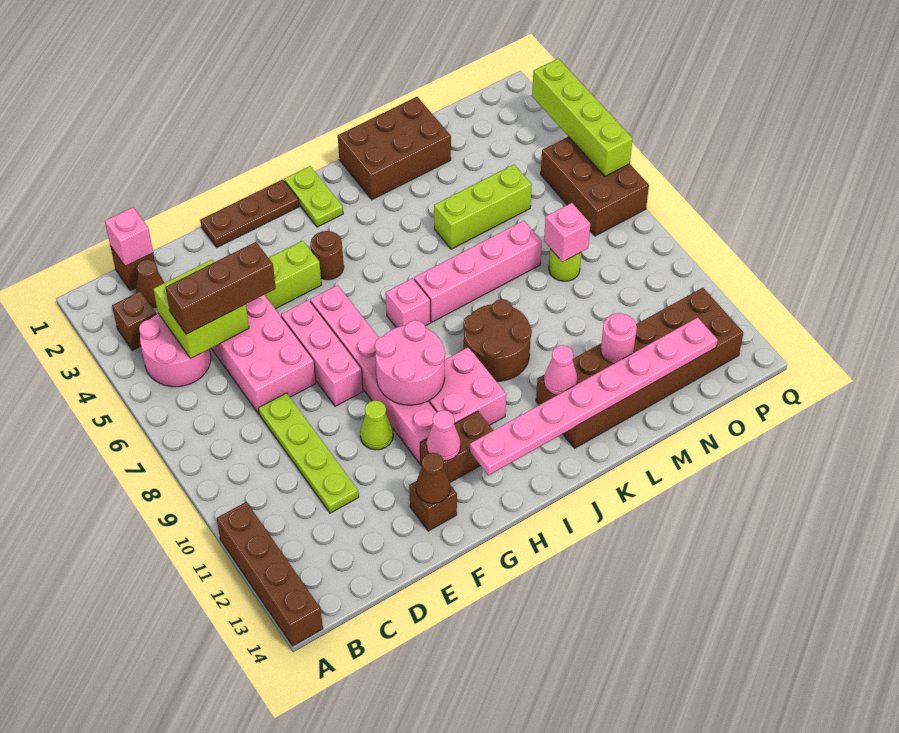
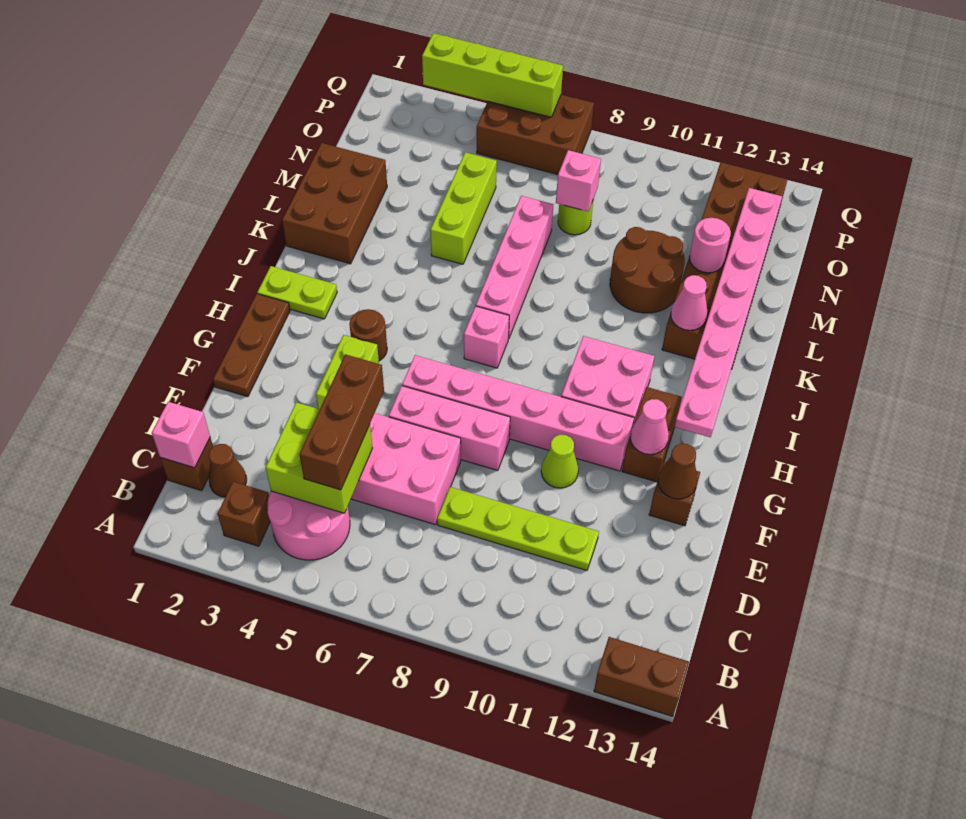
brown brick A11:A14 level 1 -> brown brick A13:A14 level 1
pink round brick G9:H10 level 2 -> none
brown round brick J9:K10 level 1 -> brown round brick L10:M11 level 1

